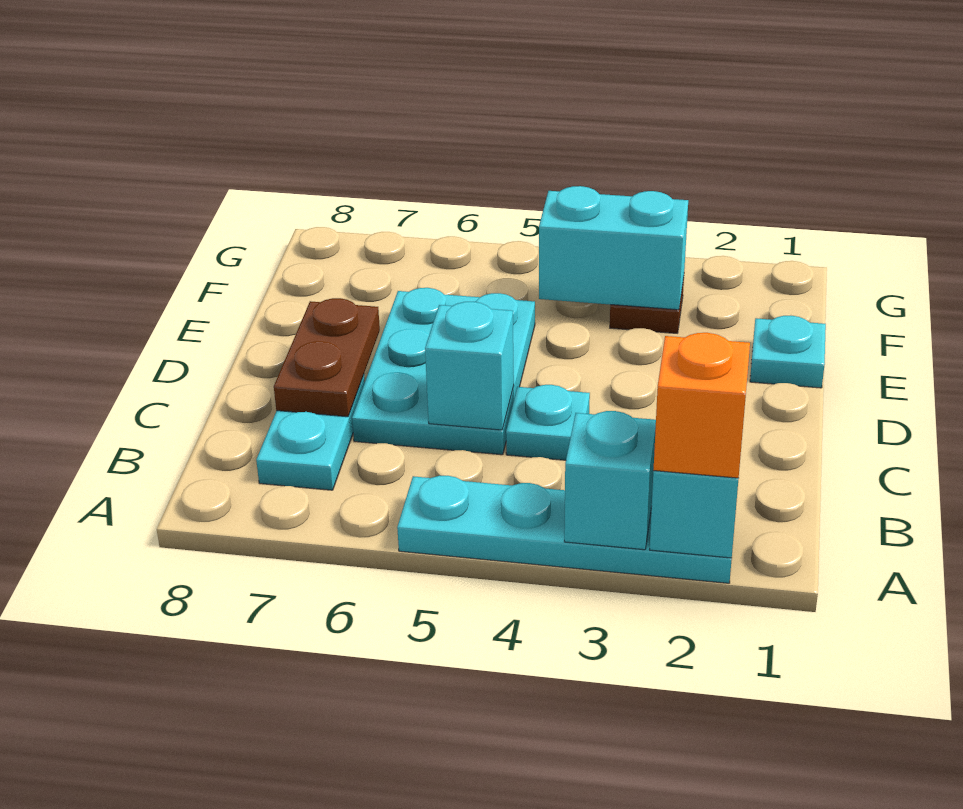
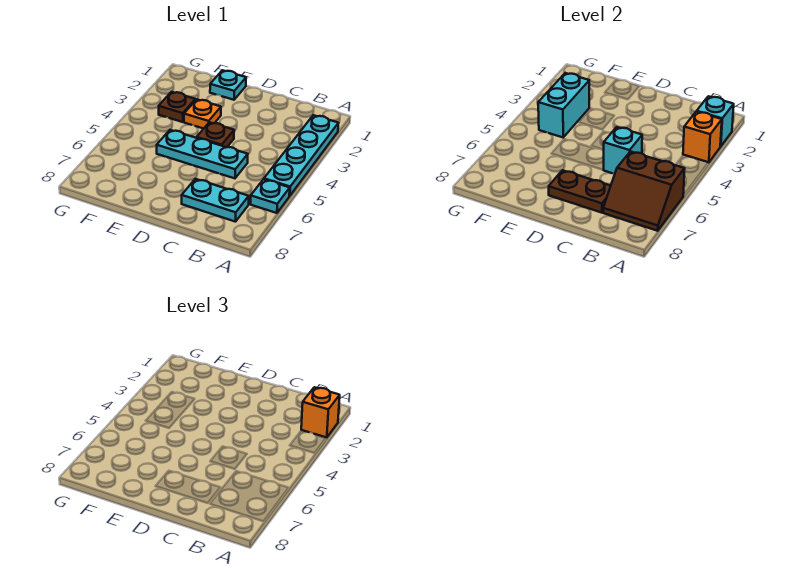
cyan brick A3 level 2 -> orange brick A3 level 2
none -> brown slope A6:B7 level 2 top 6
cyan plate C4 level 1 -> cyan plate A6 level 1
cyan plate C5:E6 level 1 -> cyan plate C5:E5 level 1
none -> brown plate D4 level 1
none -> orange plate E3 level 1

